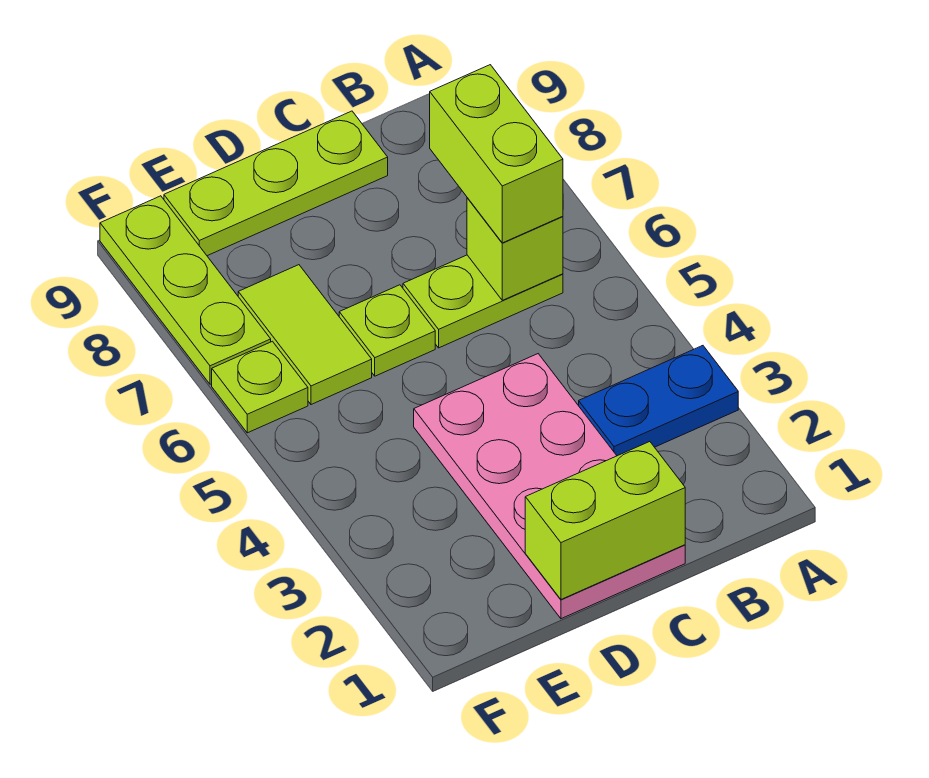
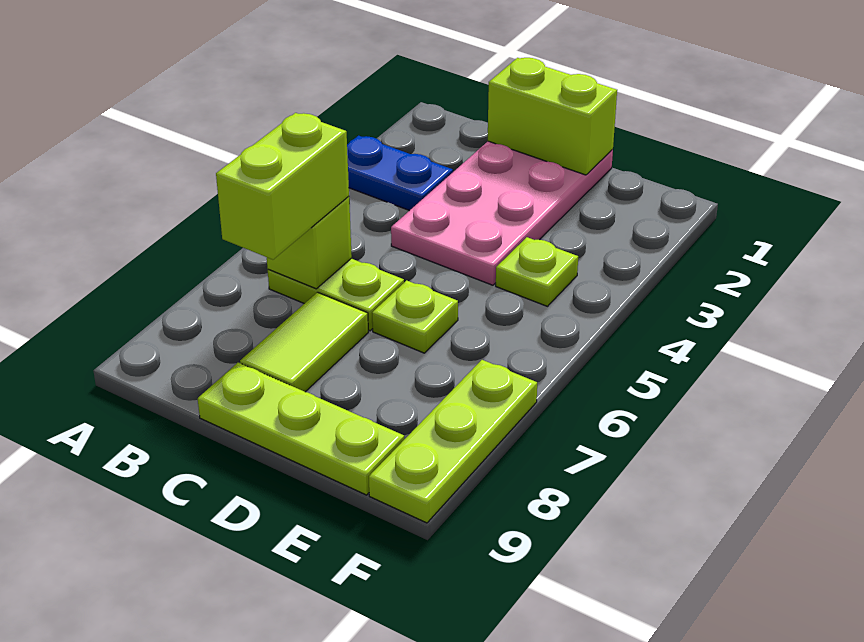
lime tile E6:E7 level 1 -> lime tile C7:C8 level 1
lime plate F6 level 1 -> lime plate E4 level 1

